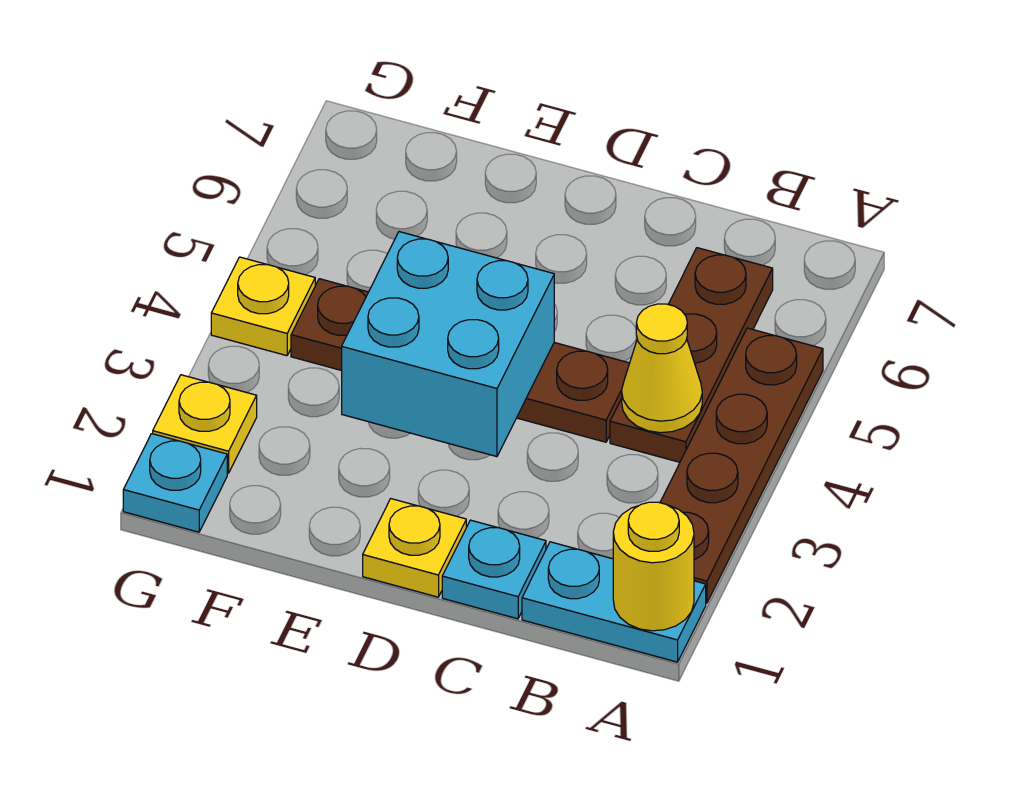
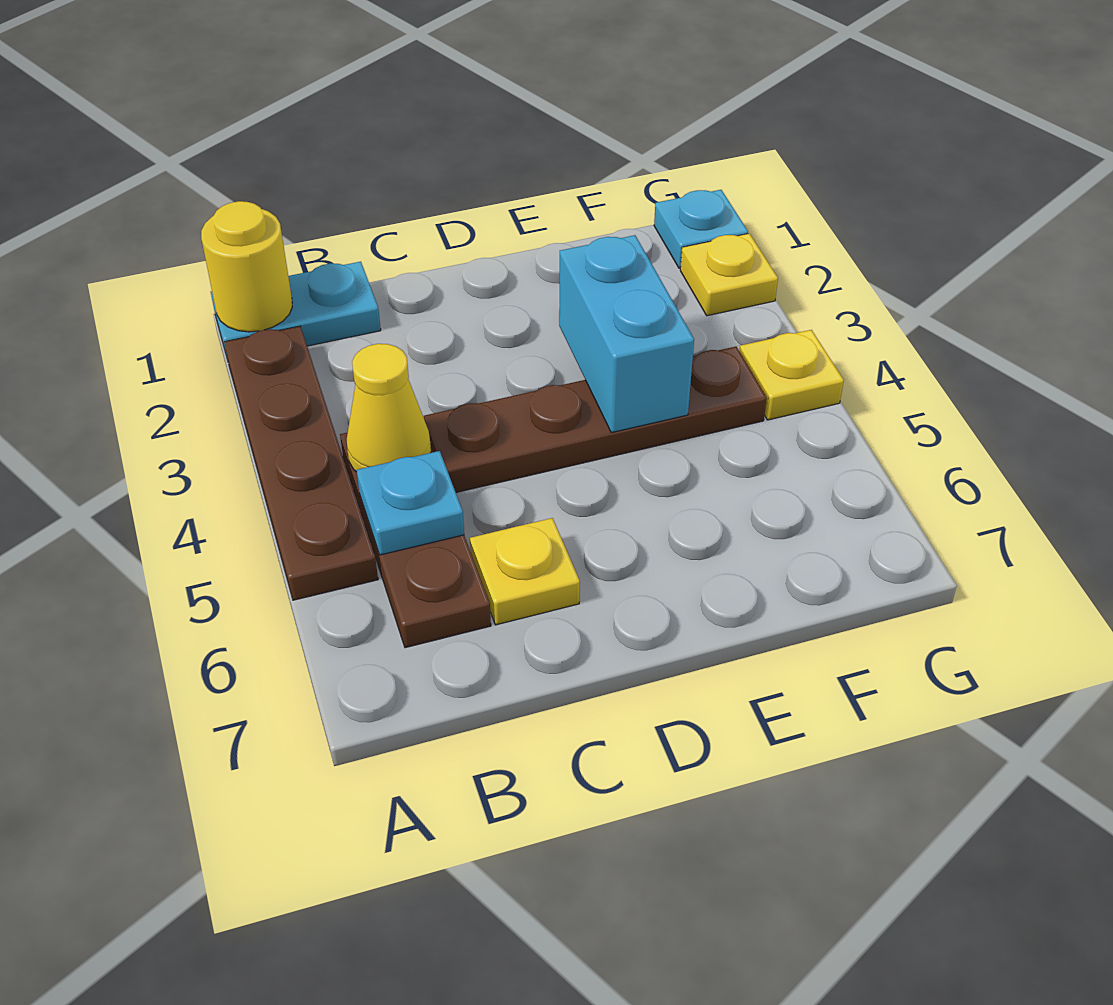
cyan plate C1 level 1 -> cyan plate B5 level 2
yellow plate D1 level 1 -> yellow plate C6 level 1
cyan brick D3:E4 level 2 -> cyan brick E3:E4 level 2

